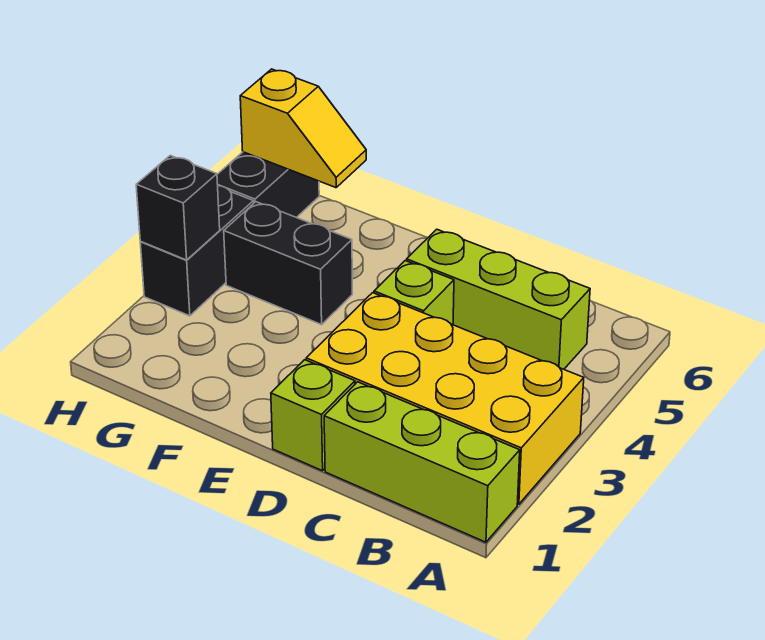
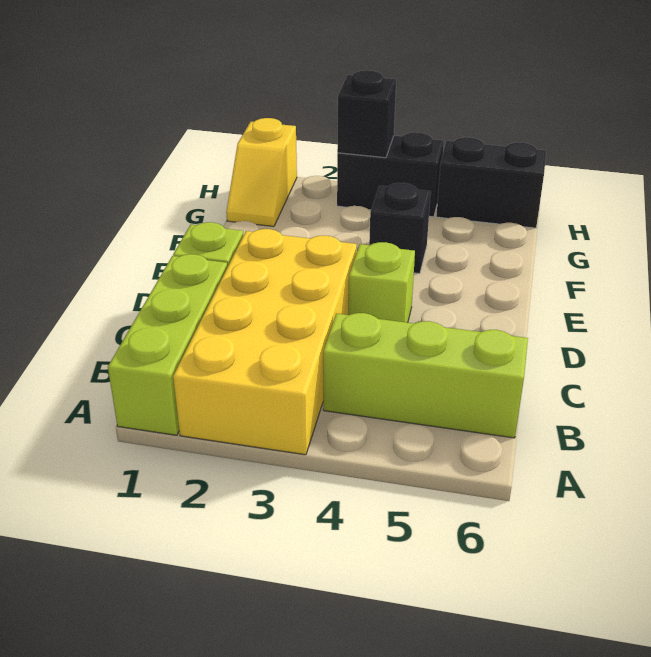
lime brick B5:D5 level 1 -> lime brick B4:B6 level 1
black brick F4:G4 level 1 -> black brick F4 level 1
yellow slope G6:H6 level 2 top H -> yellow slope G1:H1 level 1 top H

